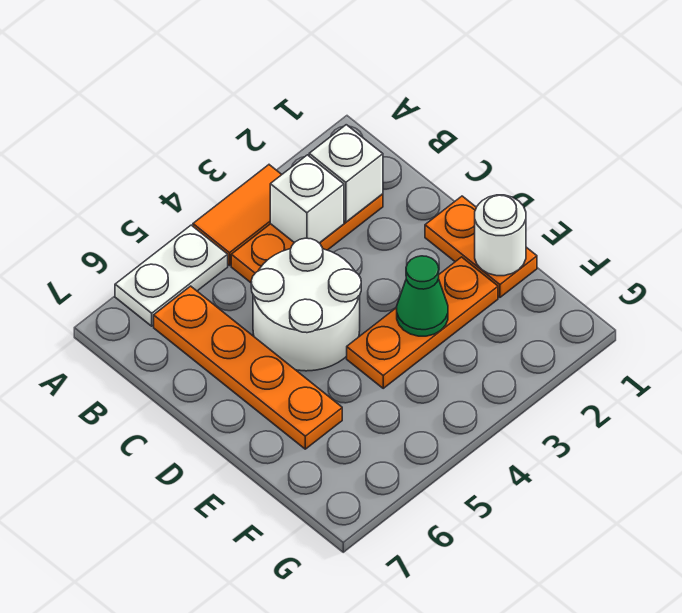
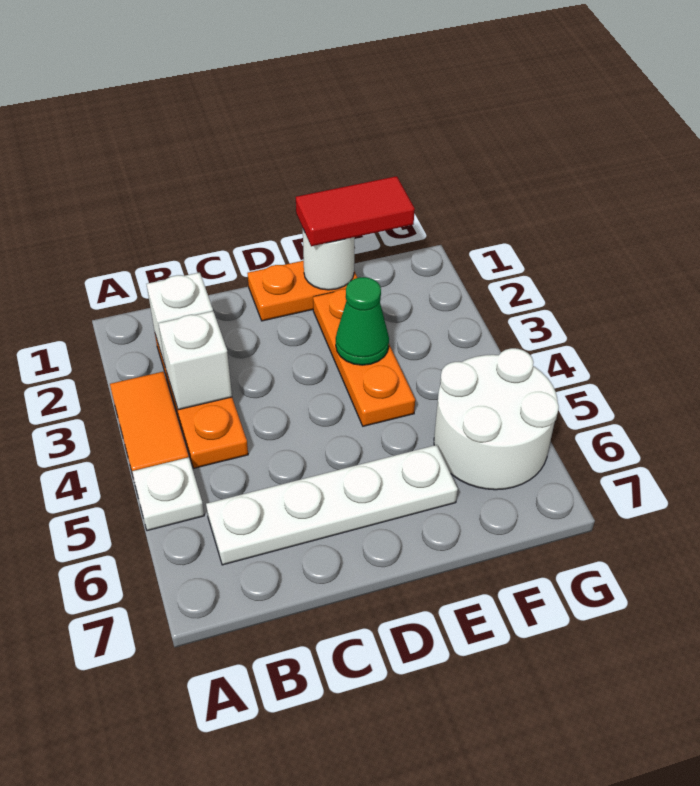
white plate A5:A6 level 1 -> white plate A5 level 1
orange plate B6:E6 level 1 -> white plate B6:E6 level 1
white round brick C4:D5 level 1 -> white round brick F5:G6 level 1
none -> red tile E1:F1 level 3

